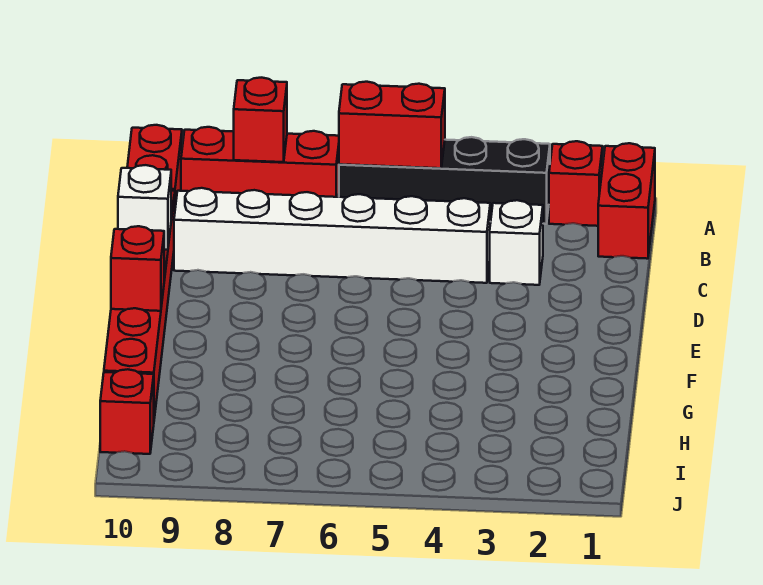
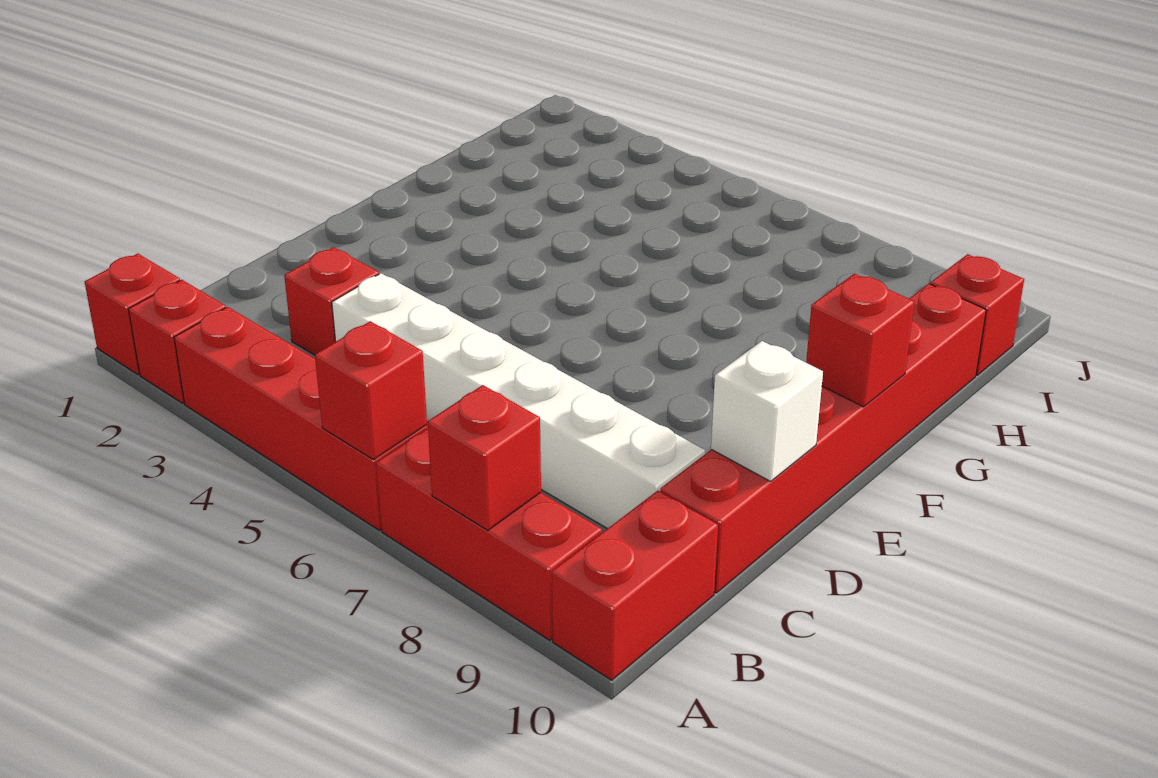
red brick A1:B1 level 1 -> red brick A1 level 1
black brick A3:A6 level 1 -> red brick A3:A6 level 1
red brick A5:A6 level 2 -> red brick A6 level 2
white brick C3 level 1 -> red brick C3 level 1

